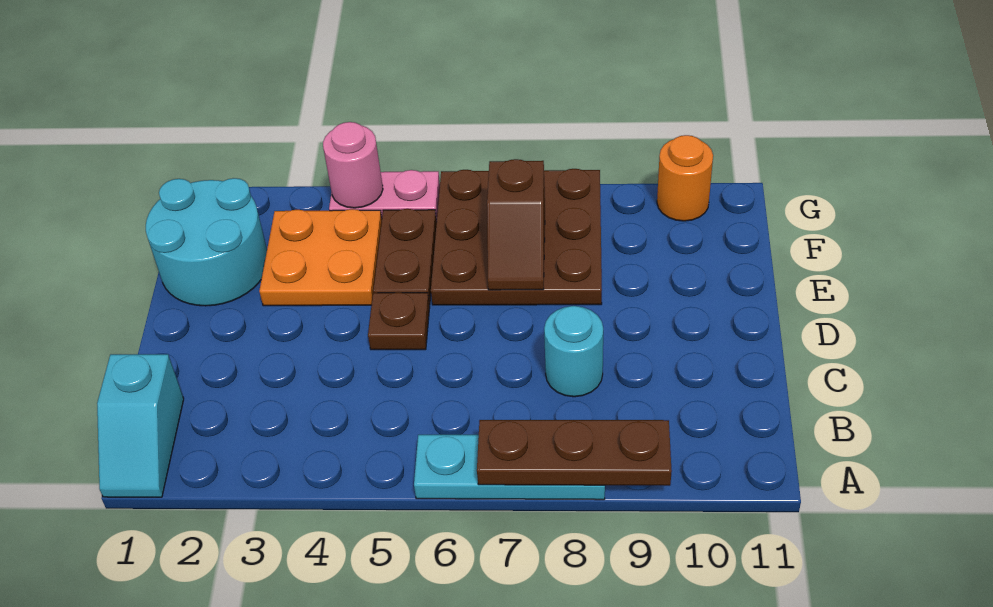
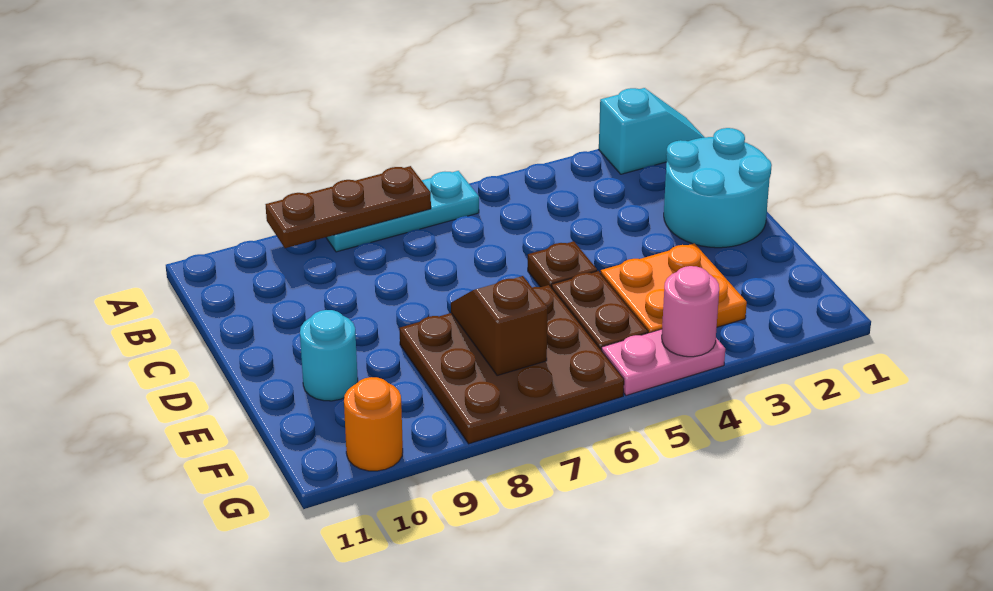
cyan slope A1:B1 level 1 top B -> cyan slope A1:A2 level 1 top 2
cyan round brick C8 level 1 -> cyan round brick E10 level 1
cyan round brick E1:F2 level 1 -> cyan round brick C1:D2 level 1

